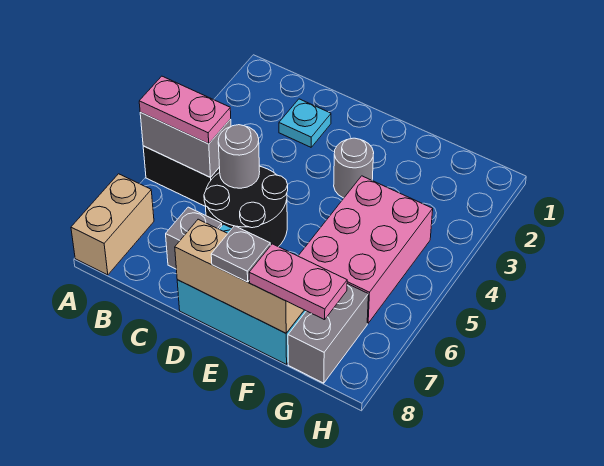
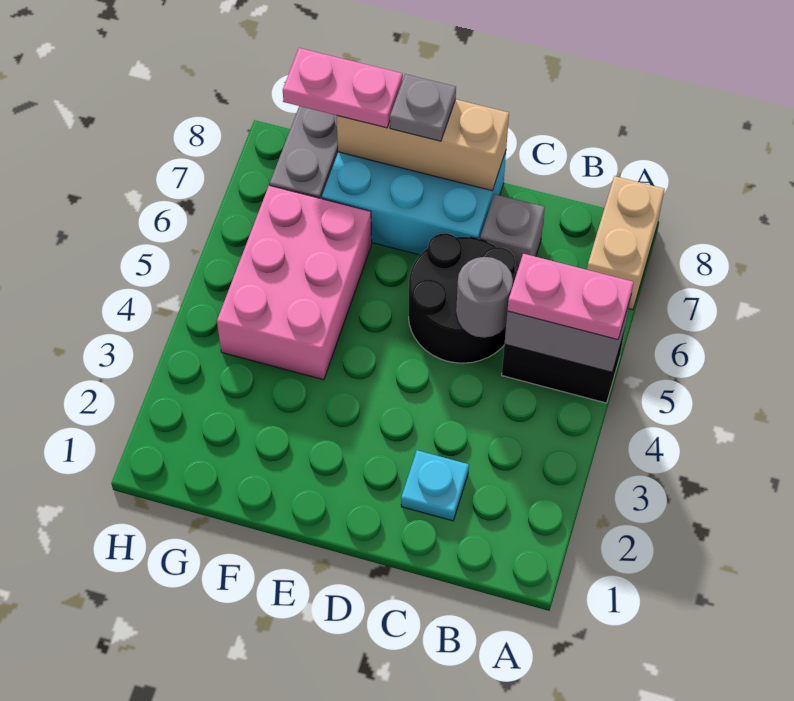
grey round brick E3 level 1 -> none

